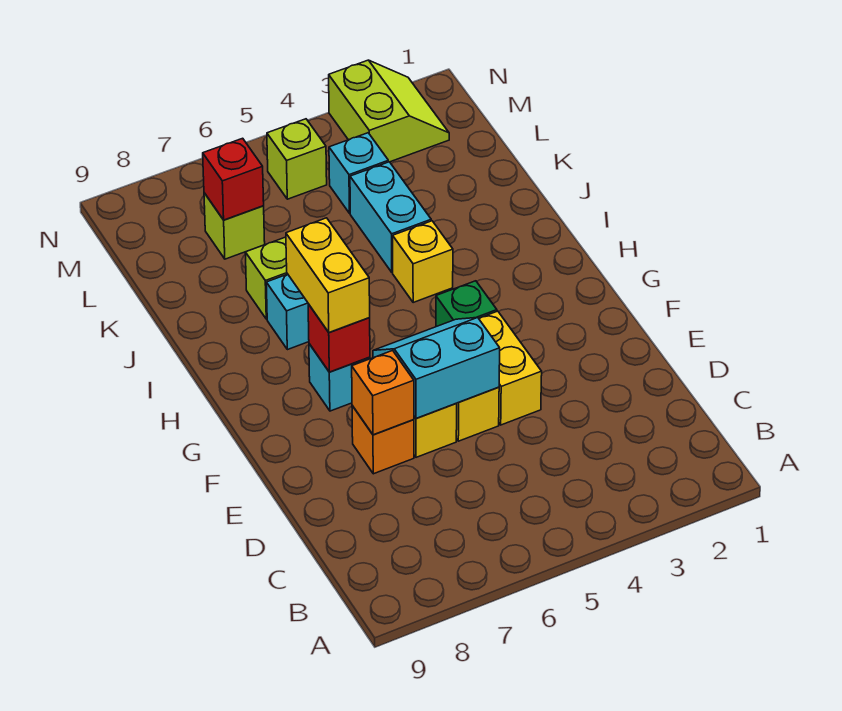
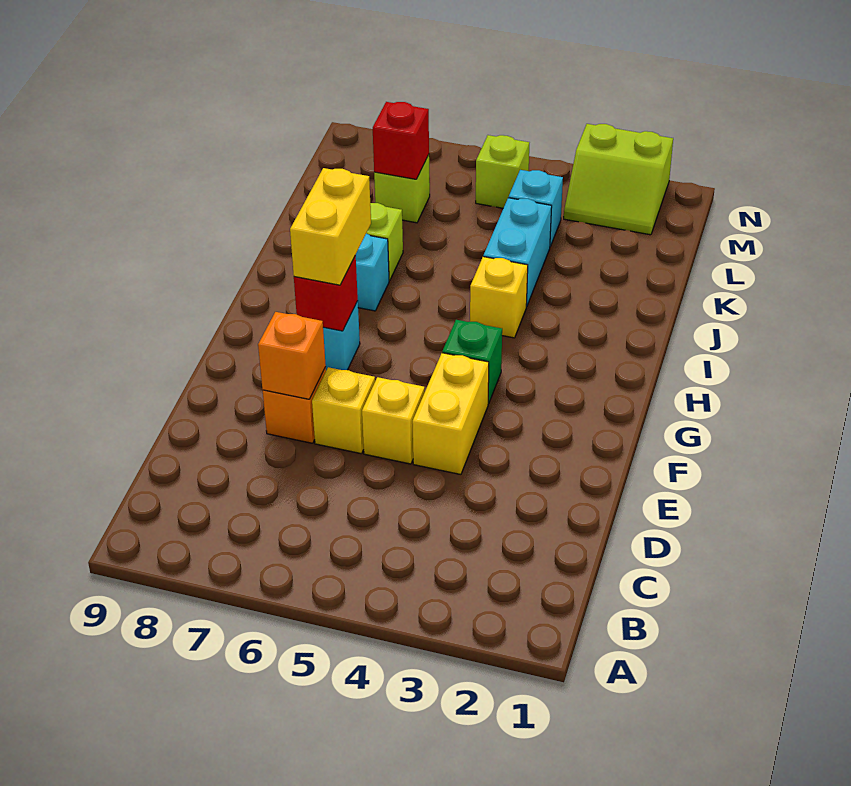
cyan slope E5:F6 level 2 top E -> none
lime slope M2:N3 level 1 top 3 -> lime slope M2:N3 level 1 top N

